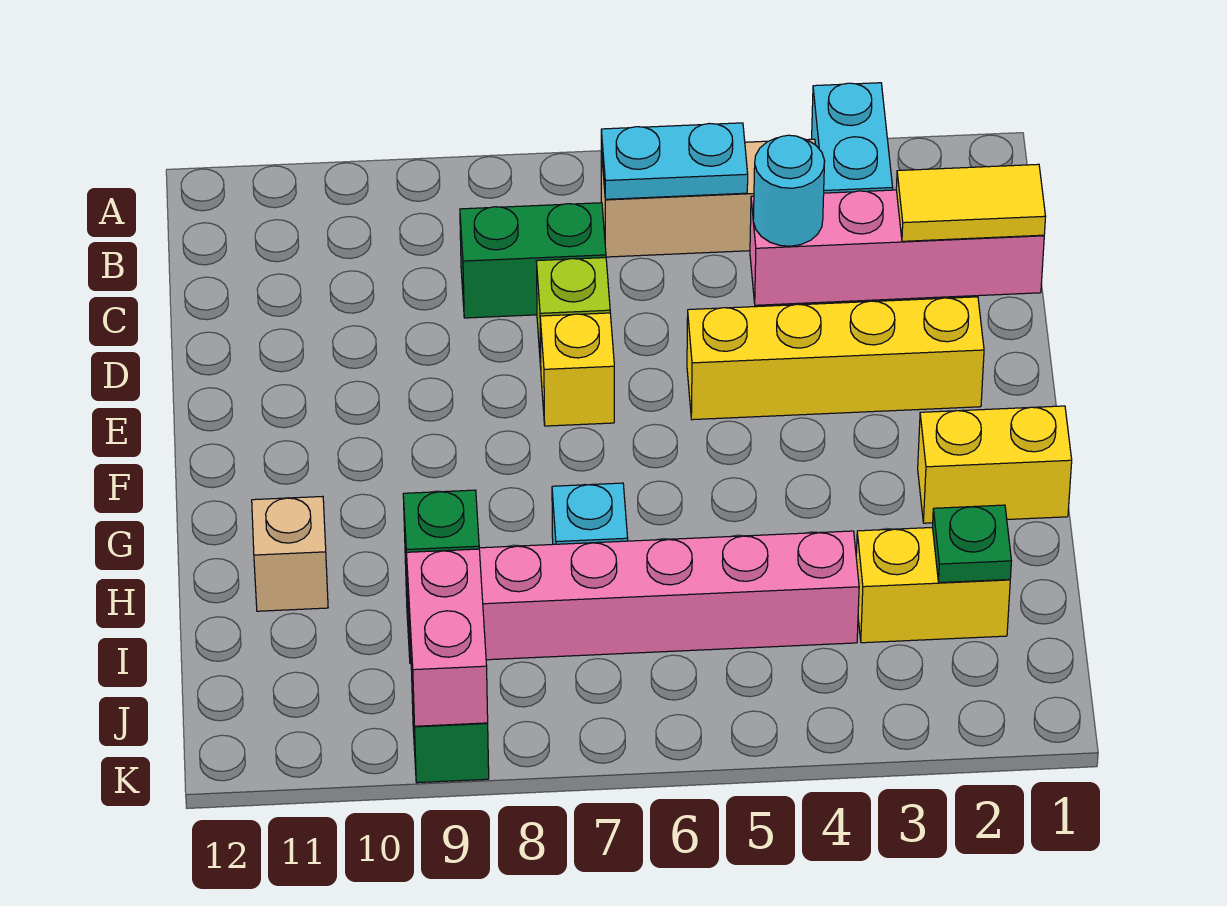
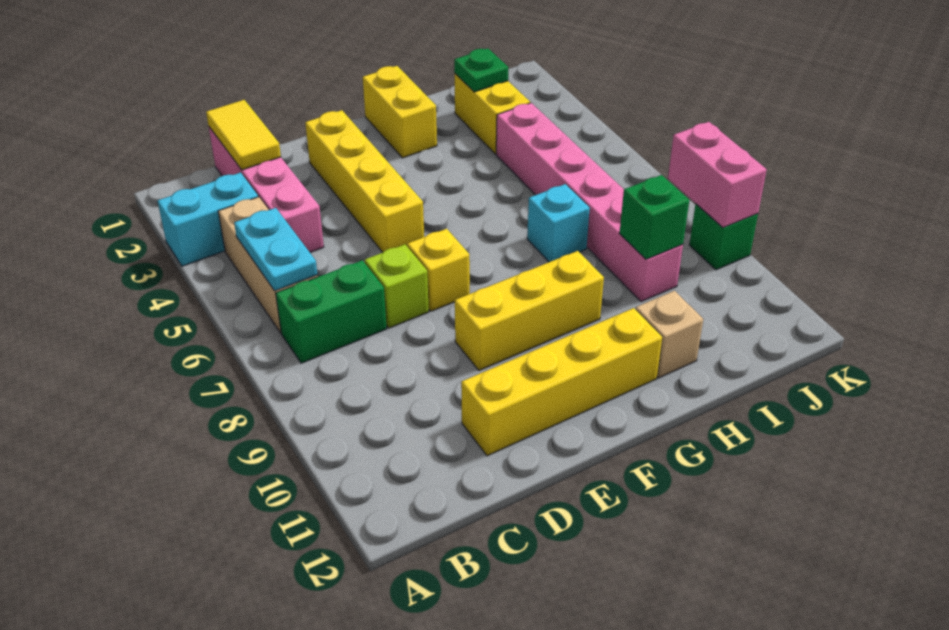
cyan round brick C4 level 2 -> none
green brick C7:C8 level 1 -> green brick B7:C7 level 1
none -> yellow brick D11:G11 level 1
none -> yellow brick E9:G9 level 1
pink brick J9:K9 level 2 -> pink brick K8:K9 level 2

